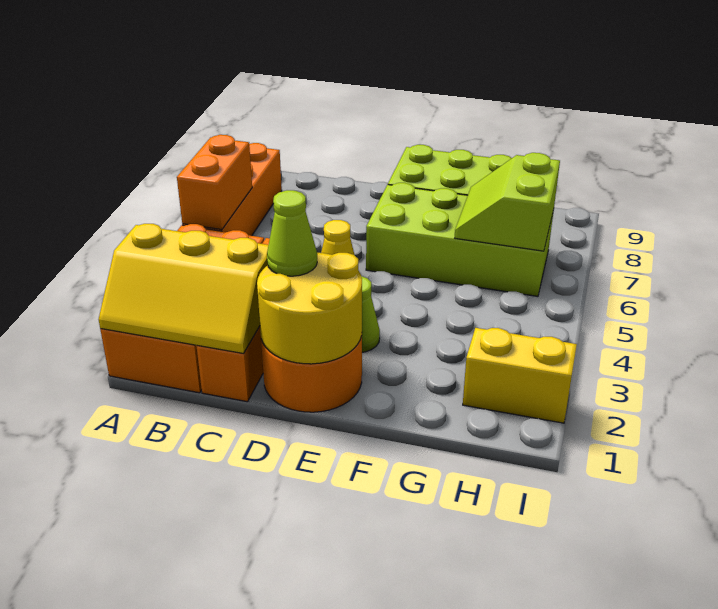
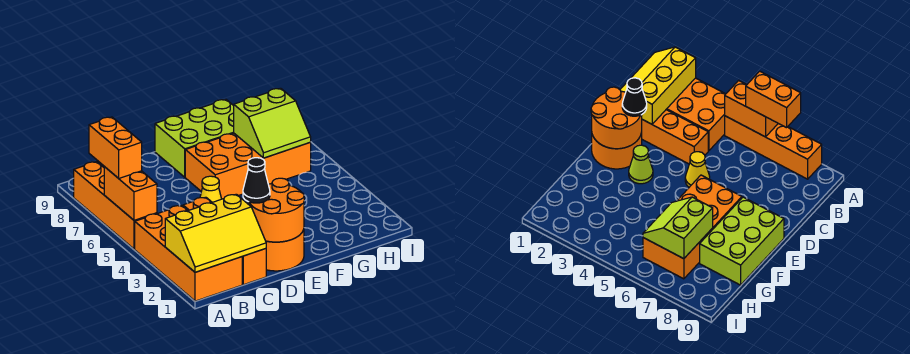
none -> orange brick A6:A7 level 3
yellow round brick D1:E2 level 2 -> orange round brick D1:E2 level 2
lime cone D2 level 3 -> black cone D2 level 3
lime brick E6:H7 level 1 -> orange brick E6:H7 level 1
lime slope G6:H7 level 2 top H -> lime slope G6:H7 level 2 top 7
yellow brick H2:I2 level 1 -> none

